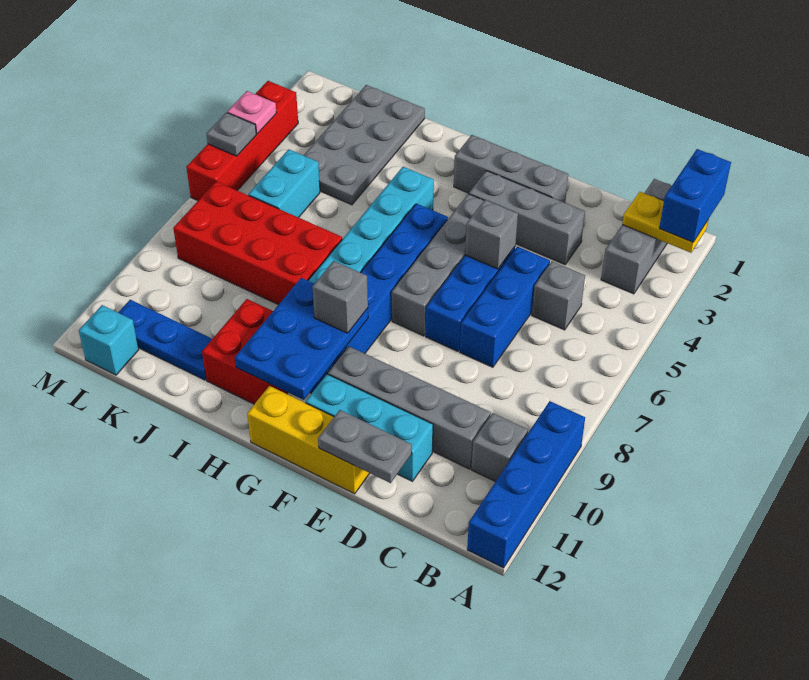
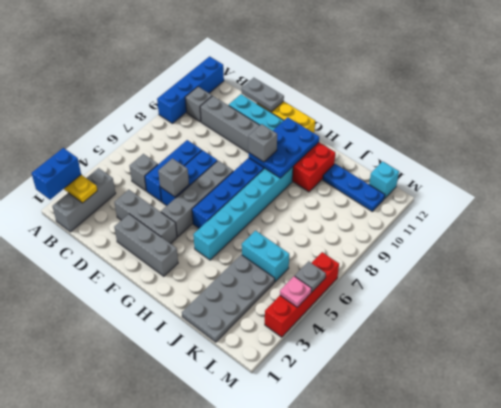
red brick I7:L8 level 1 -> none
cyan brick K5:K6 level 1 -> cyan brick J5:K5 level 1

